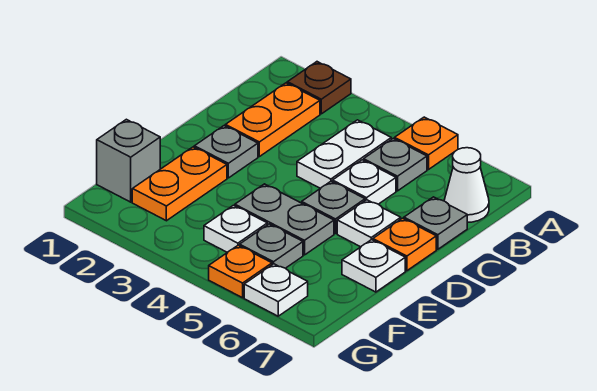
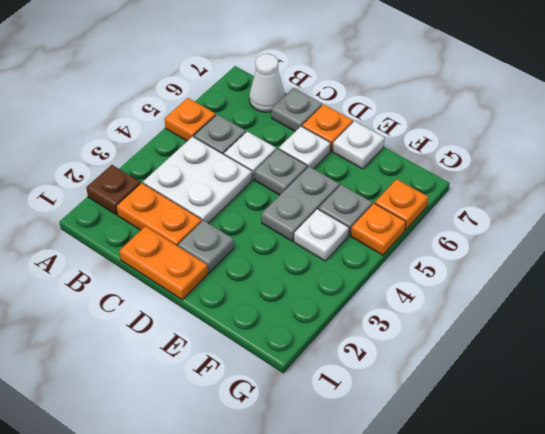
white plate B4:C4 level 1 -> white plate B3:C4 level 1
orange plate E2:F2 level 1 -> orange plate C1:D1 level 1
grey brick F1 level 1 -> none
white plate G6 level 1 -> orange plate G6 level 1

